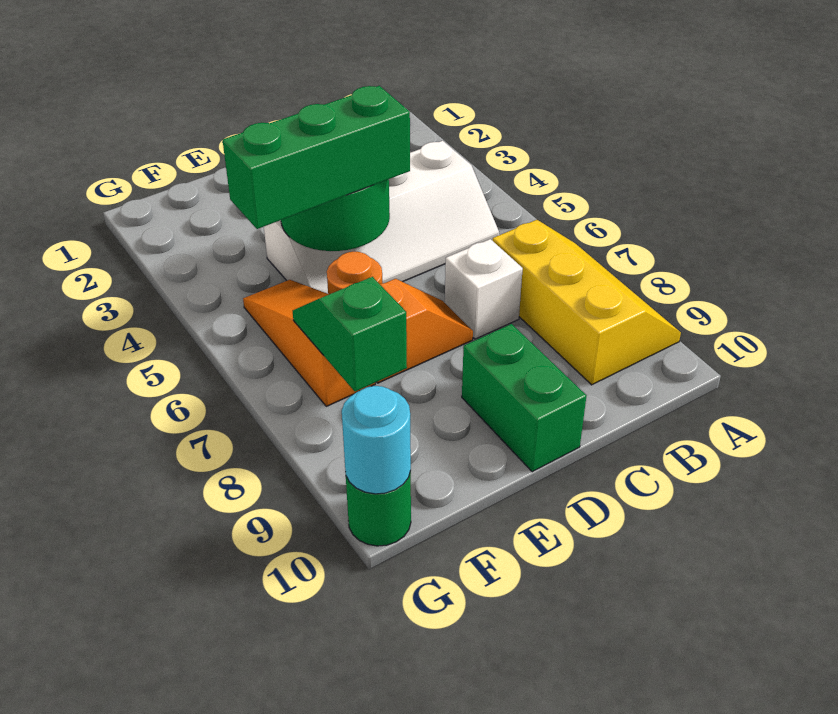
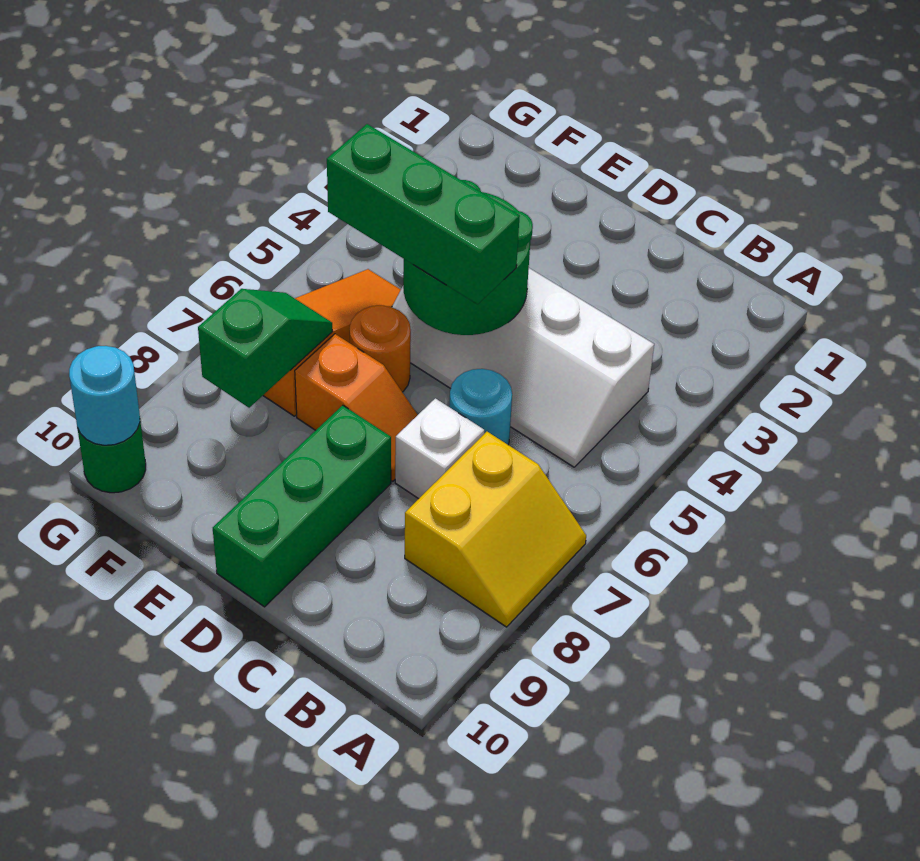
yellow slope A7:B9 level 1 top B -> yellow slope A7:B8 level 1 top B
none -> cyan round brick C6 level 1
green brick D9:D10 level 1 -> green brick D8:D10 level 1

